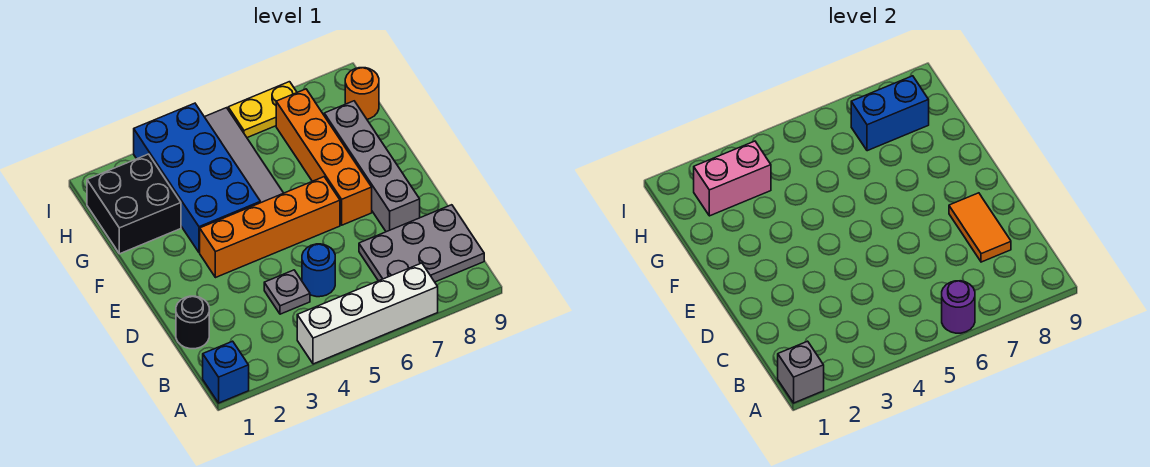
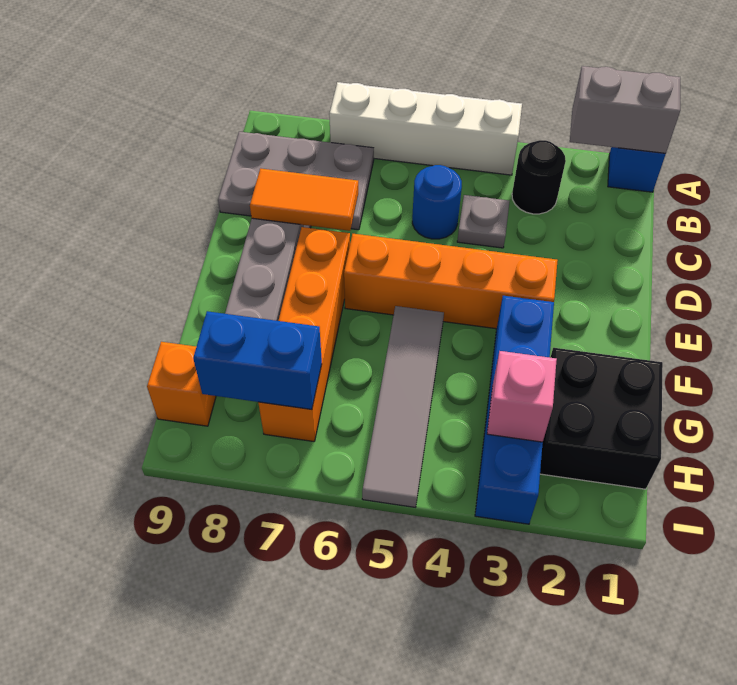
grey brick A1 level 2 -> grey brick A1:A2 level 2
purple round brick A6 level 2 -> none
black round brick C1 level 1 -> black round brick B3 level 1
orange tile C8:D8 level 2 -> orange tile D7:D8 level 2
blue brick F3:I4 level 1 -> blue brick F3:I3 level 1
pink brick H2:H3 level 2 -> pink brick H3 level 2
orange round brick H9 level 1 -> orange brick H9 level 1
yellow plate I6:I7 level 1 -> none

